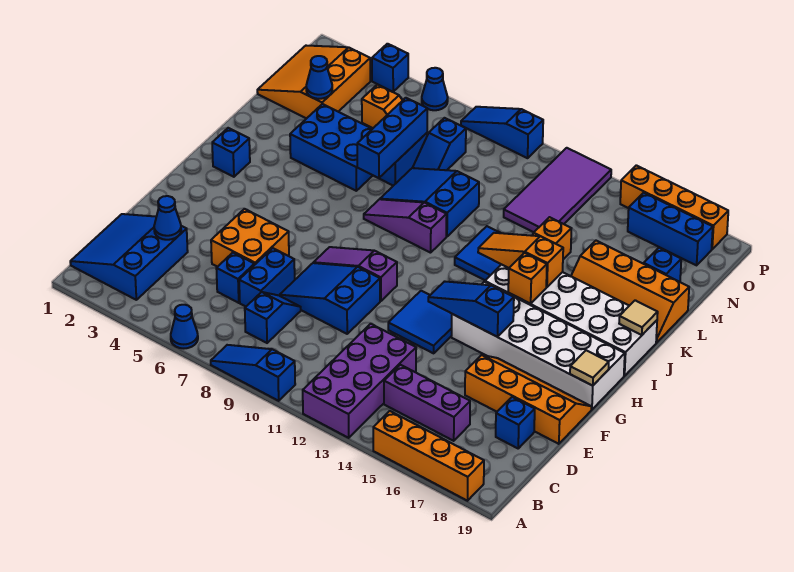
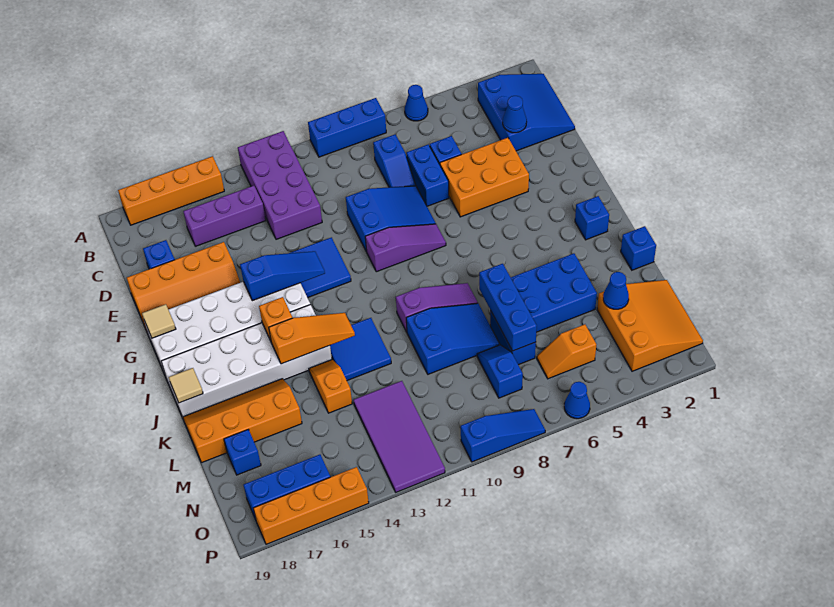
blue slope A8:A10 level 1 top 10 -> blue brick A8:A10 level 1
orange brick E5:F6 level 1 -> orange brick E4:F6 level 1
blue brick P4 level 1 -> blue brick K1 level 1

